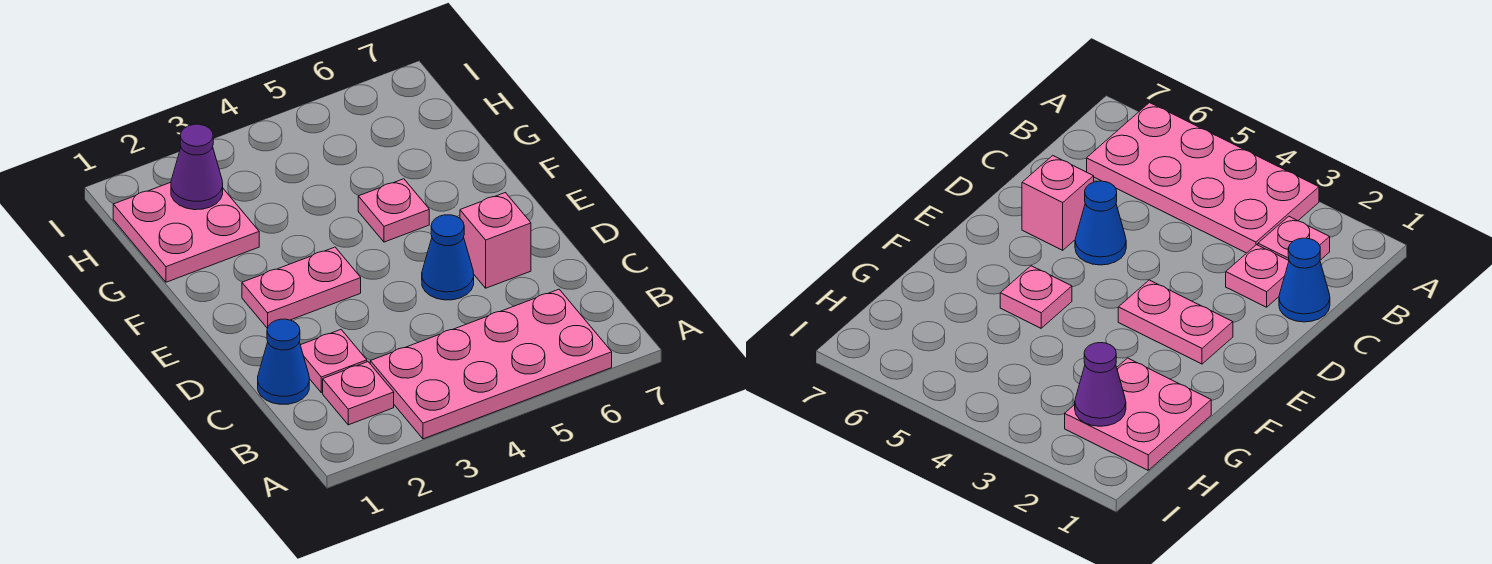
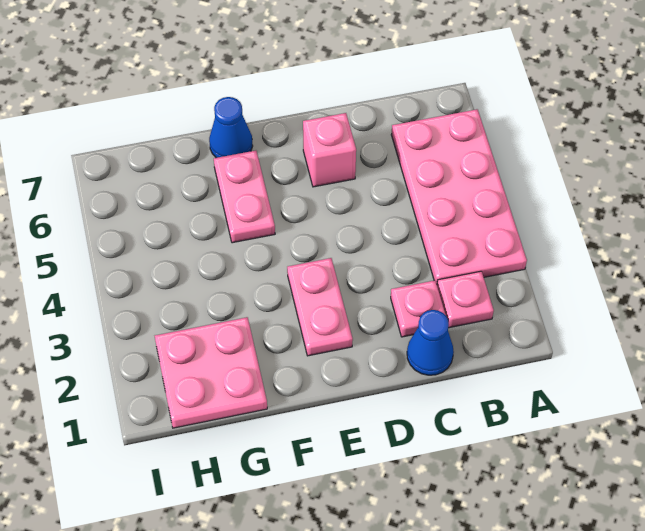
blue cone D5 level 1 -> blue cone F7 level 1
pink plate F5 level 1 -> pink plate F5:F6 level 1
purple cone H2 level 2 -> none

